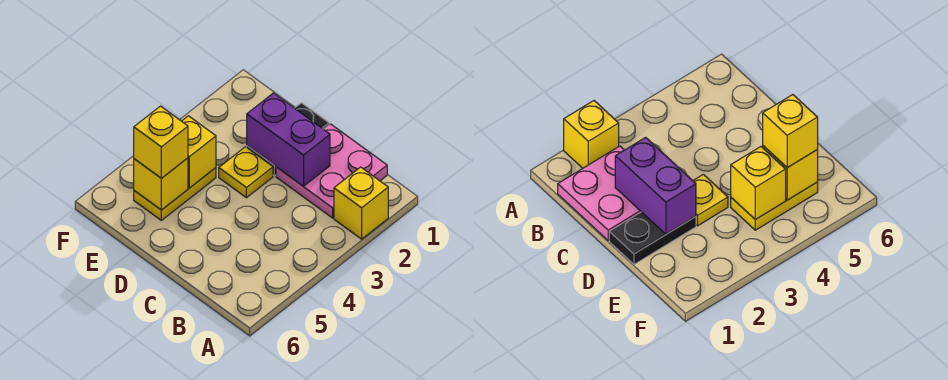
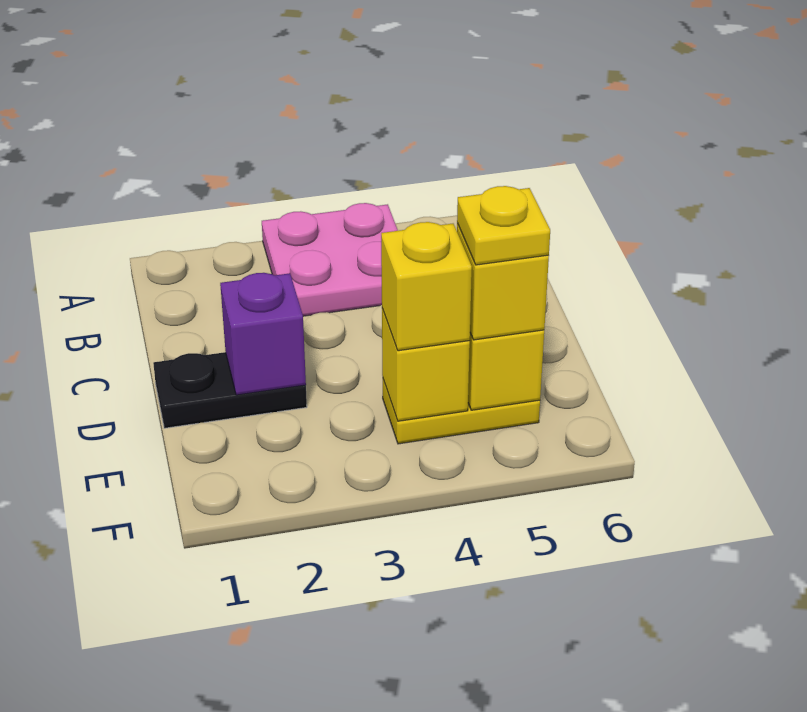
yellow brick A2 level 1 -> yellow brick E4 level 3
pink plate B1:C2 level 1 -> pink plate A3:B4 level 1
purple brick C2:D2 level 2 -> purple brick D2 level 2
yellow plate D3 level 1 -> yellow plate E5 level 4

